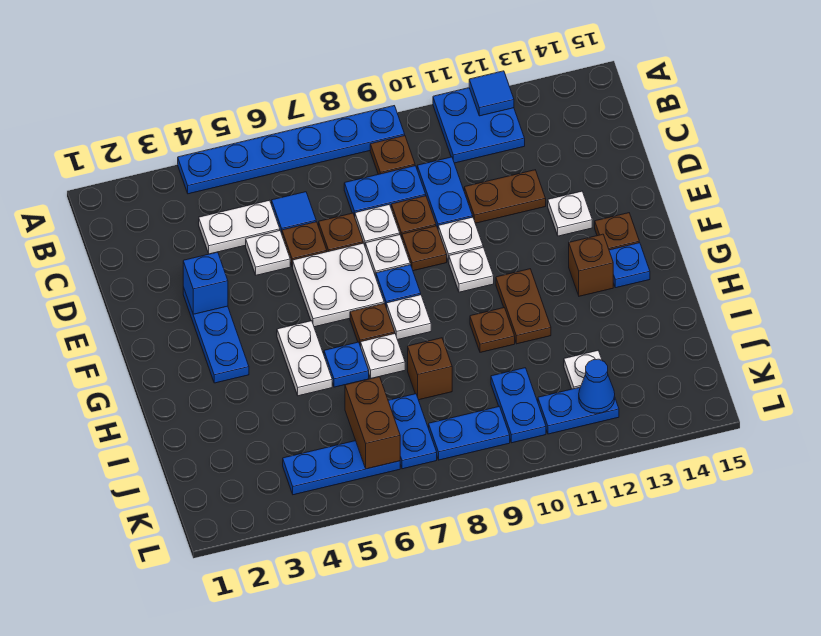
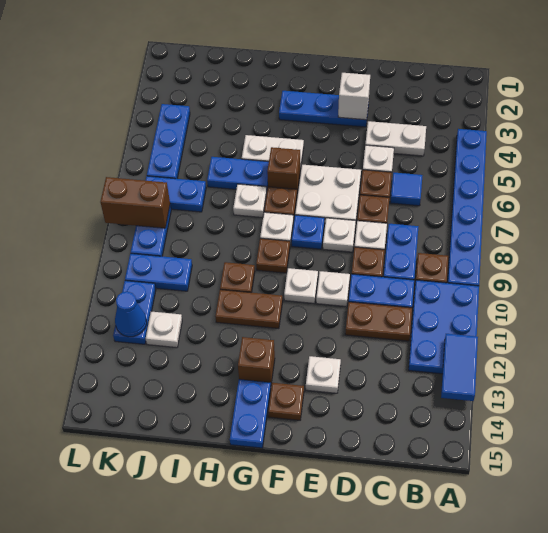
blue plate A11:B12 level 1 -> blue plate A10:B12 level 1
blue tile A12 level 2 -> blue tile A12:A13 level 2
white plate C4:C5 level 1 -> white plate C4:D4 level 1
brown plate D11:D12 level 1 -> brown plate C11:D11 level 1
blue brick E3 level 2 -> white brick E3 level 2
brown plate E9 level 1 -> brown plate G9 level 1
blue plate G14 level 1 -> blue plate G14:G15 level 1
blue plate H6 level 1 -> blue plate H6:I6 level 1
brown brick I8 level 1 -> brown brick G6 level 1
brown brick J6:K6 level 2 -> brown brick K8:L8 level 2

